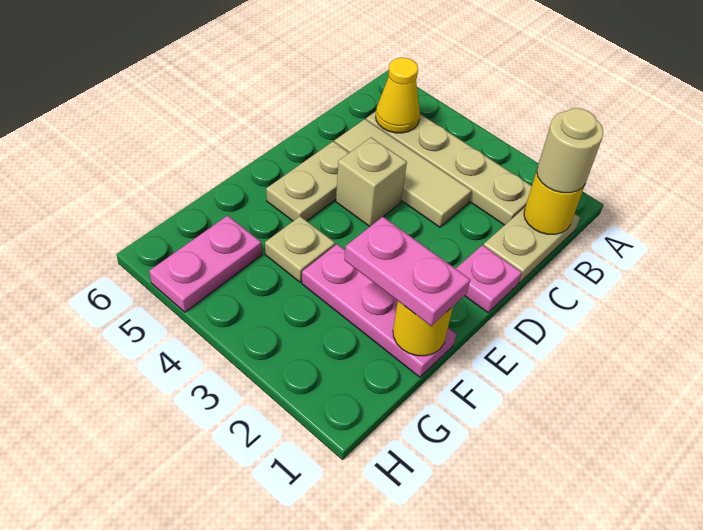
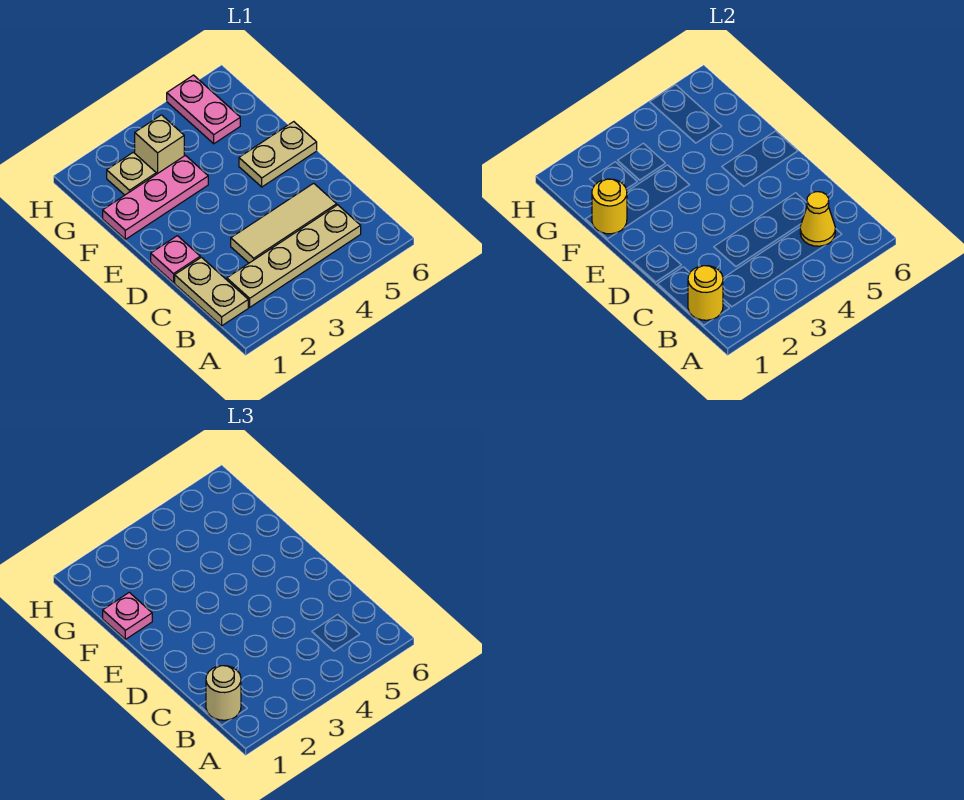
tan brick D4 level 1 -> tan brick G3 level 1
tan plate D5:E5 level 1 -> tan plate E5:E6 level 1
pink plate F1:F2 level 3 -> pink plate F1 level 3
tan plate F4 level 1 -> tan plate G2 level 1

